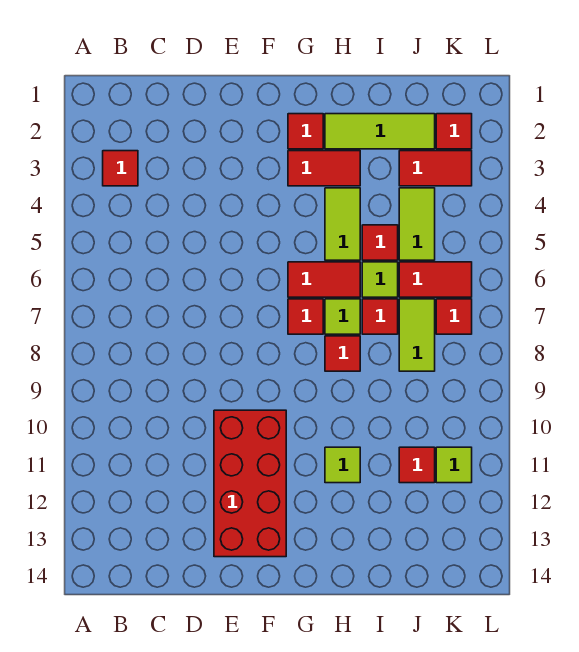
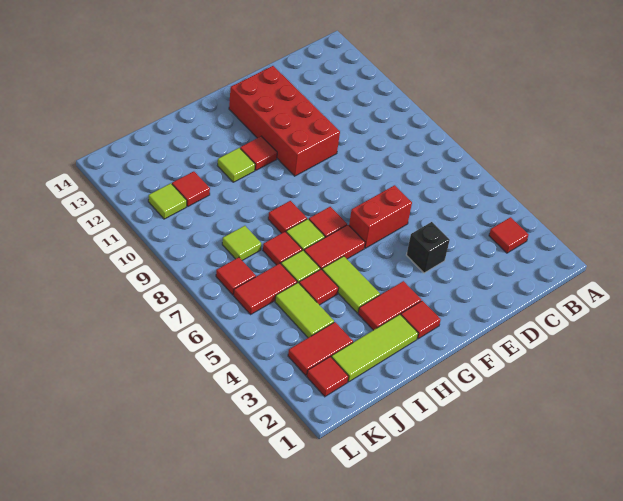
none -> black brick E4 level 1
none -> red brick E6:F6 level 1
none -> red tile G11 level 1
lime tile J7:J8 level 1 -> lime tile J8 level 1

